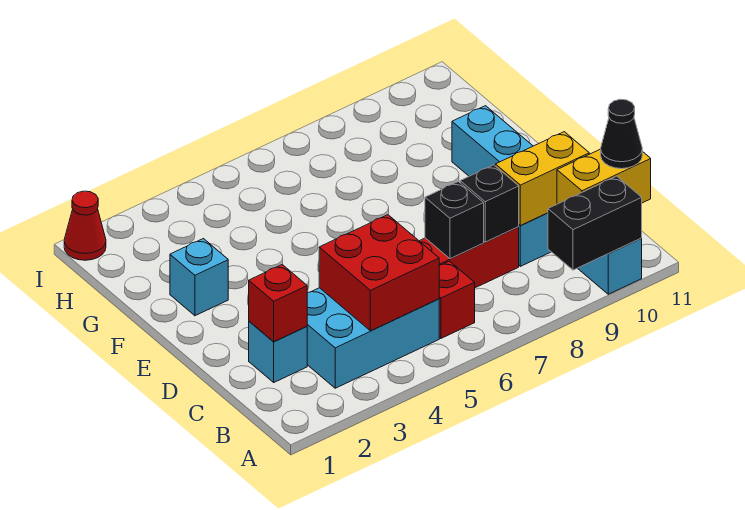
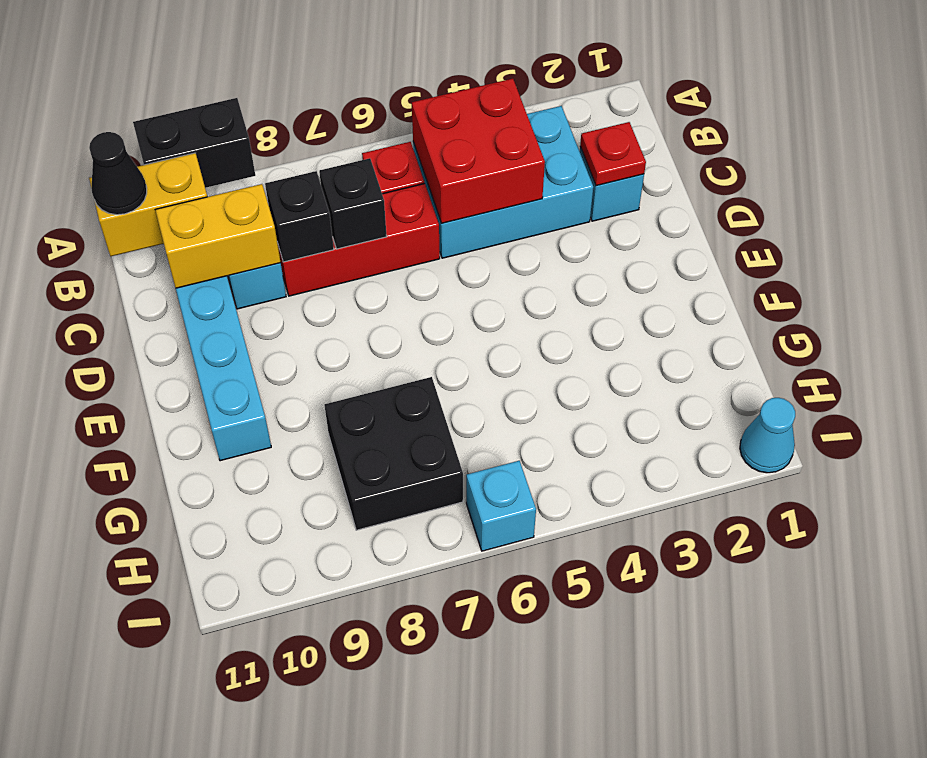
red brick C2 level 2 -> red plate C2 level 2
cyan brick F2 level 1 -> cyan brick I6 level 1
none -> black brick G7:H8 level 1
red cone I1 level 1 -> cyan cone I1 level 1

